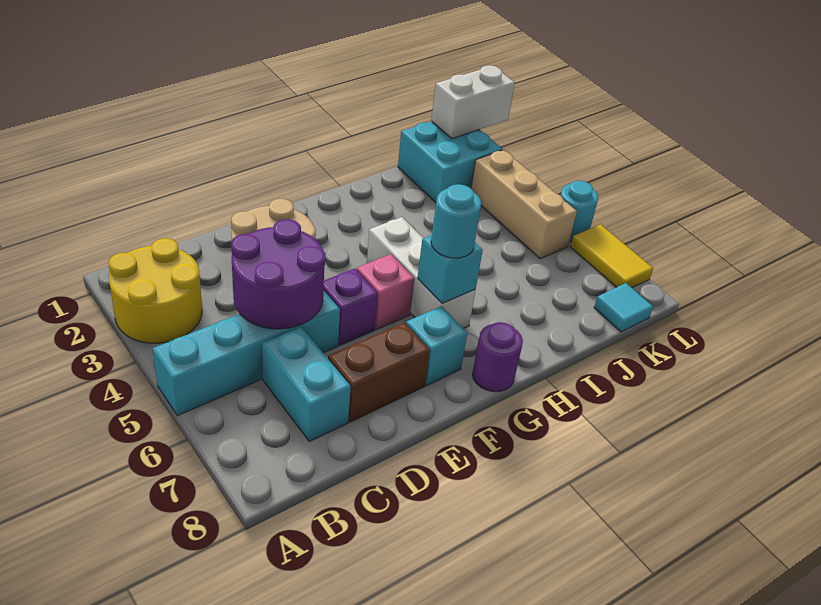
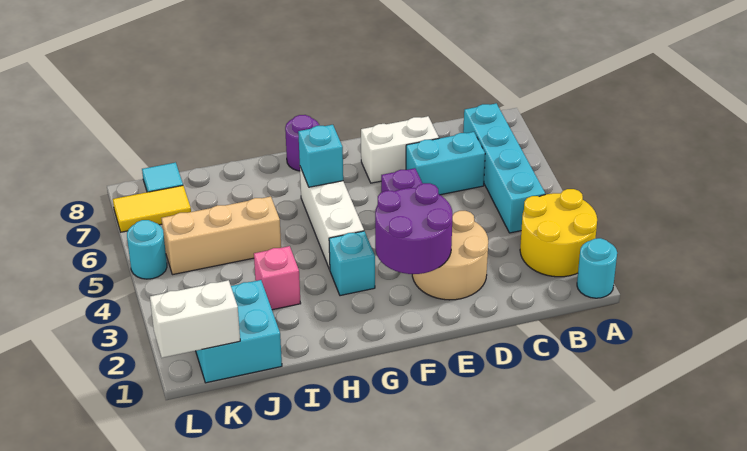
cyan brick A5:D5 level 1 -> cyan brick B4:B7 level 1
purple round brick C4:D5 level 2 -> purple round brick E2:F3 level 2
cyan brick C6:C7 level 1 -> cyan brick C6:D6 level 1
brown brick D7:E7 level 1 -> white brick D7:E7 level 1
pink brick F5 level 1 -> pink brick I3 level 1
cyan brick F7 level 1 -> cyan brick G3 level 1
cyan round brick G6 level 3 -> cyan round brick A1 level 1
tan brick K3:K5 level 1 -> tan brick I5:K5 level 1
yellow tile L6:L7 level 1 -> yellow tile K7:L7 level 1

